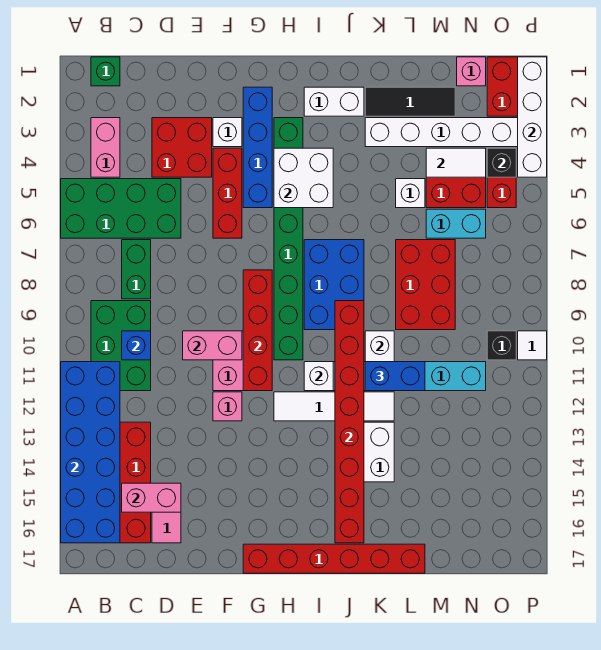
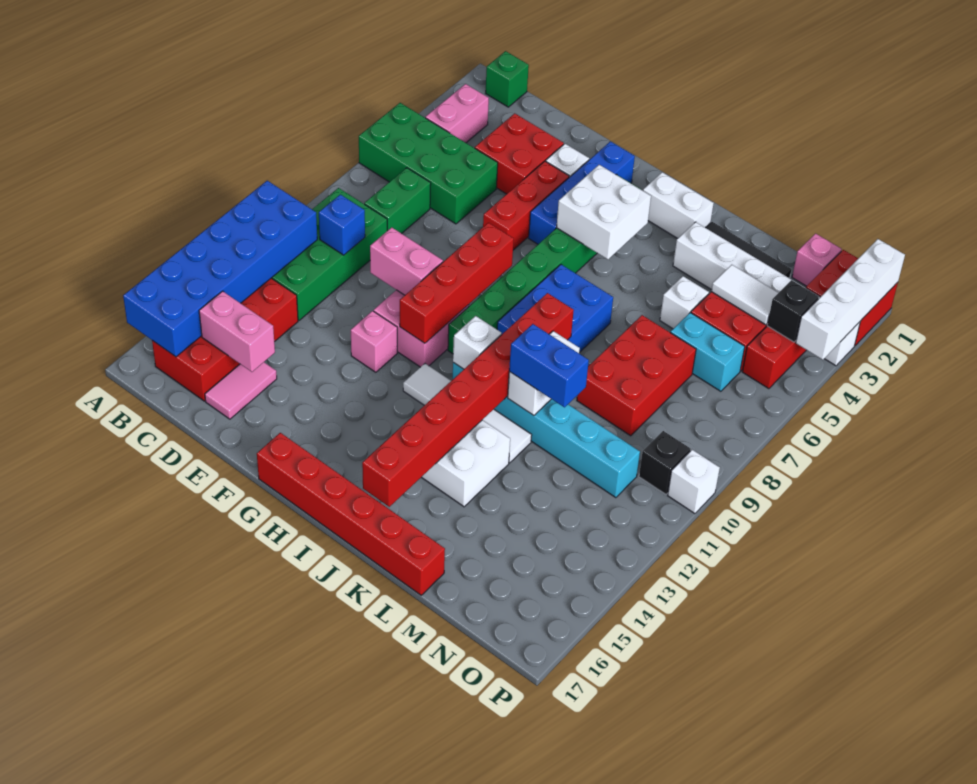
green brick B9:C11 level 1 -> green brick B9:C12 level 1
white tile P10 level 1 -> white brick P10 level 1

